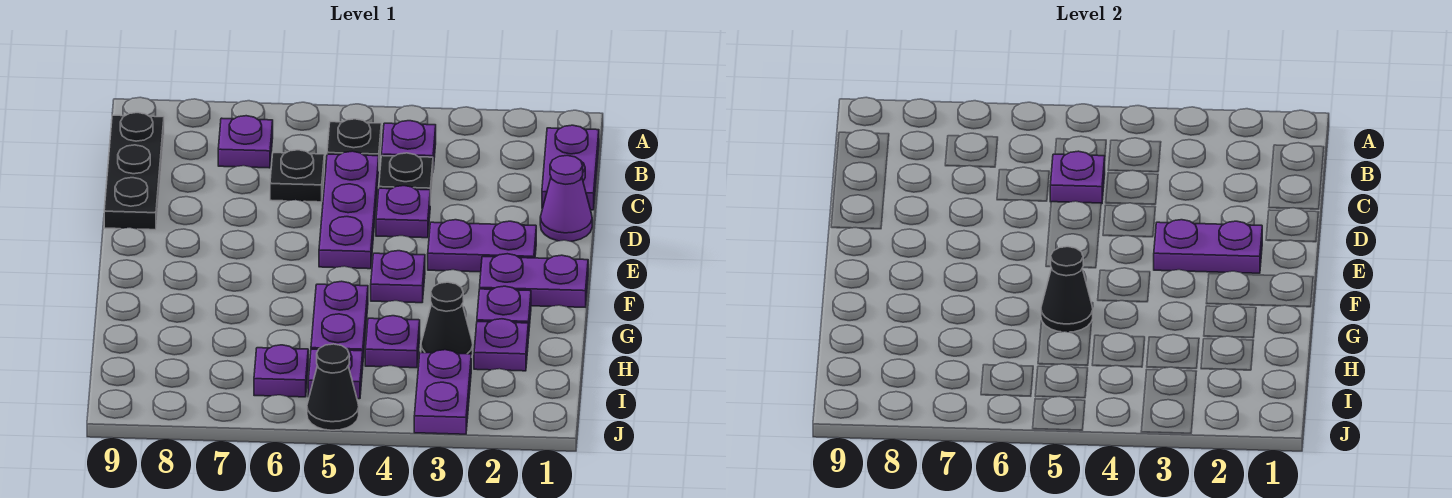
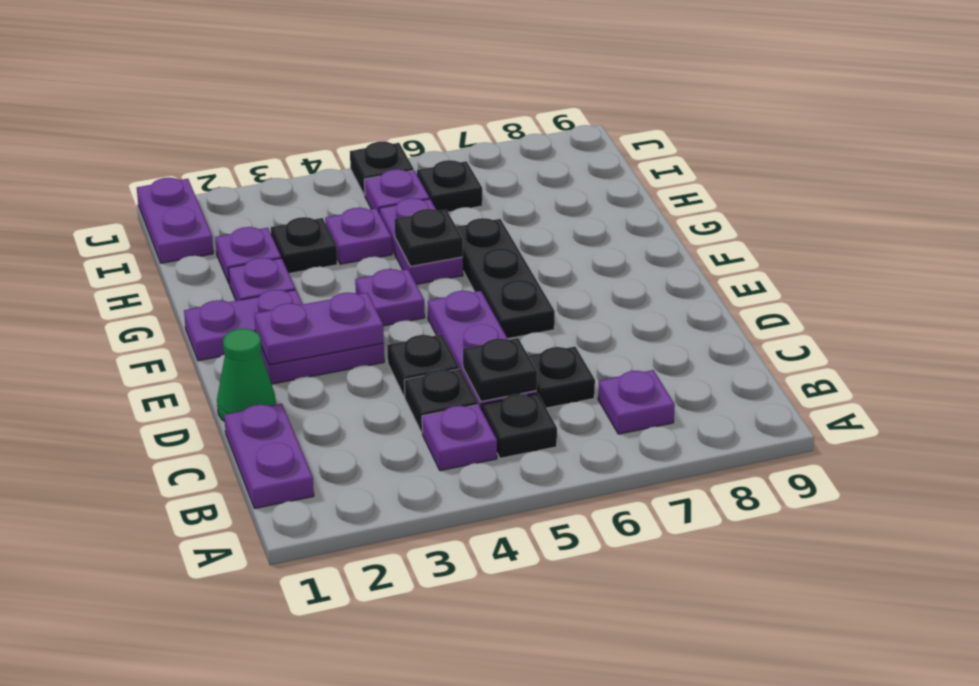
black plate B9:D9 level 1 -> black plate E6:G6 level 1
purple plate C5 level 2 -> black plate C5 level 2
purple cone D1 level 1 -> green cone D1 level 1
purple plate D4 level 1 -> black plate D4 level 1
black cone G5 level 2 -> black plate G5 level 2
black cone H3 level 1 -> black plate H3 level 1
purple plate I3:J3 level 1 -> purple plate I1:J1 level 1
purple plate I6 level 1 -> black plate I6 level 1
black cone J5 level 1 -> black plate J5 level 1

